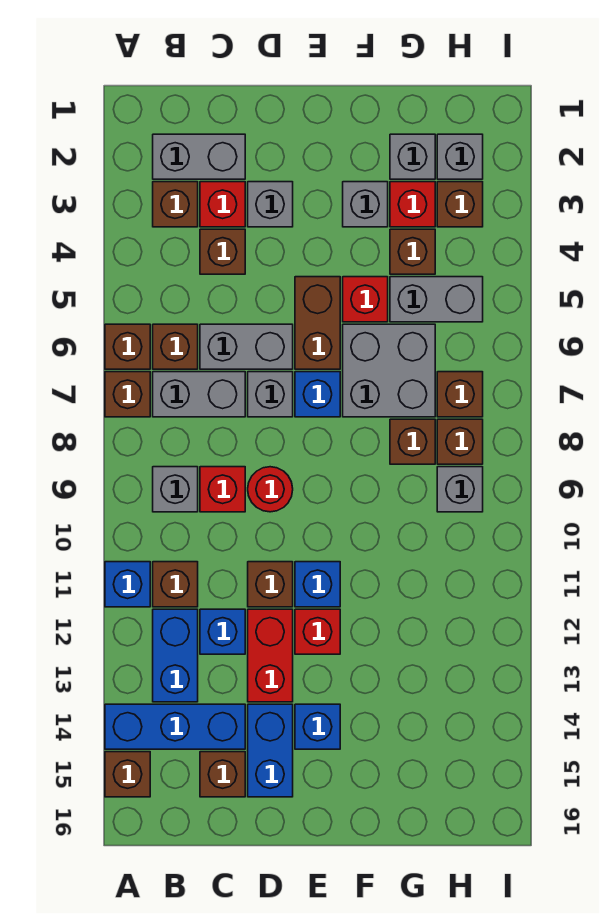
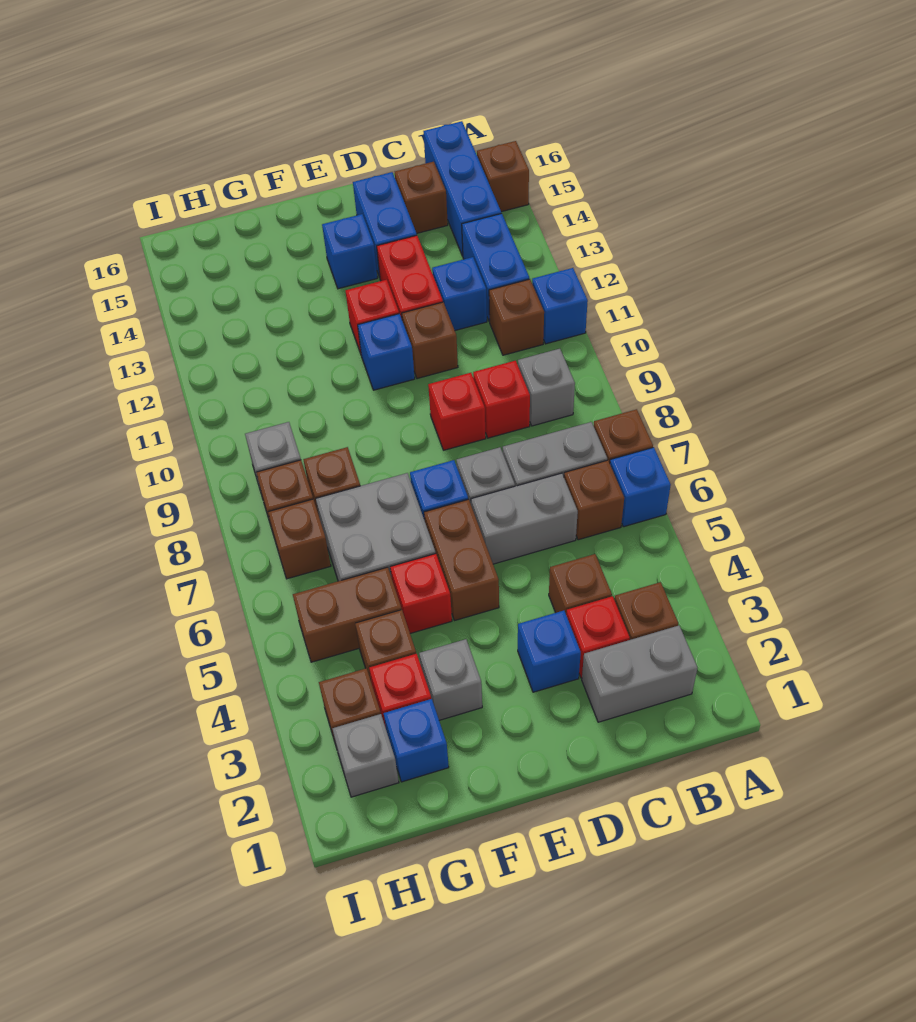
brown brick A6 level 1 -> blue brick A6 level 1
blue brick A14:C14 level 1 -> blue brick B14:B16 level 1
grey brick D3 level 1 -> blue brick D3 level 1
red round brick D9 level 1 -> red brick D9 level 1
grey brick G2 level 1 -> blue brick G2 level 1
grey brick G5:H5 level 1 -> brown brick G5:H5 level 1

